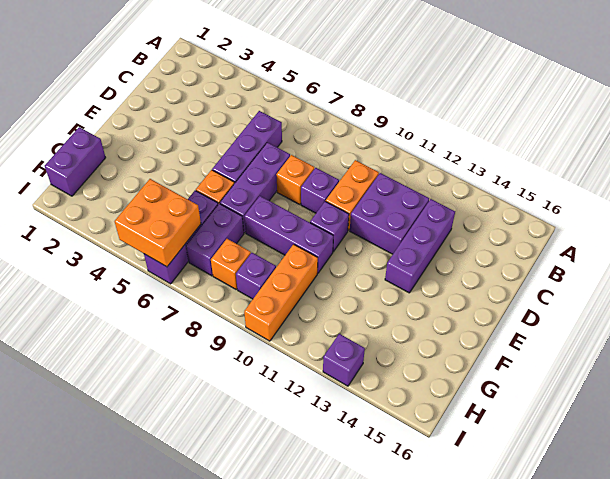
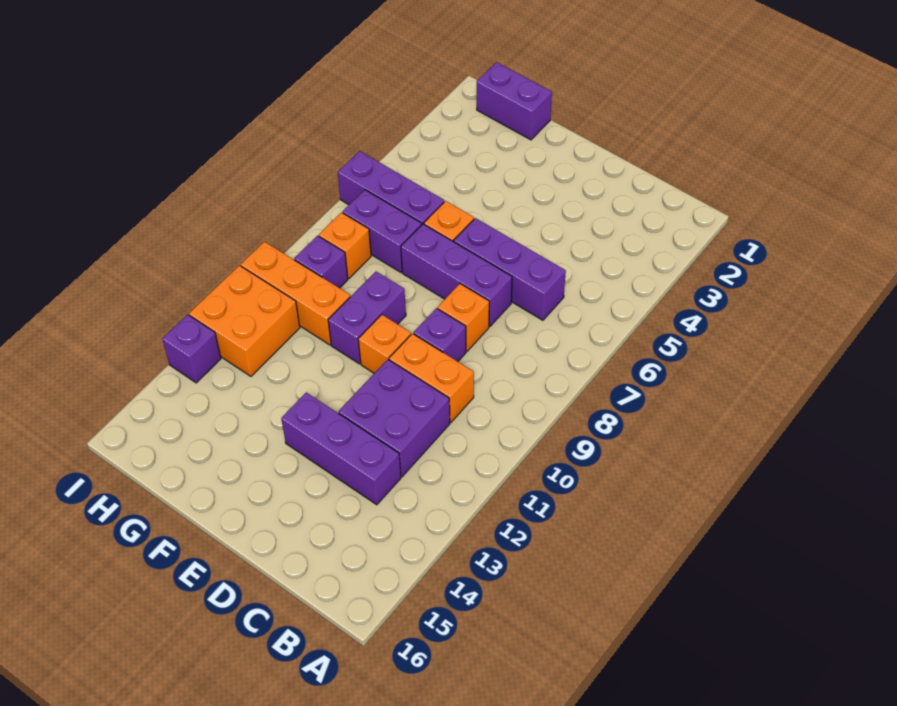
purple brick E10 level 1 -> orange brick E10 level 1
purple brick F8:F10 level 1 -> purple brick F9:F10 level 1
orange brick H5:I6 level 2 -> orange brick H11:I12 level 1

